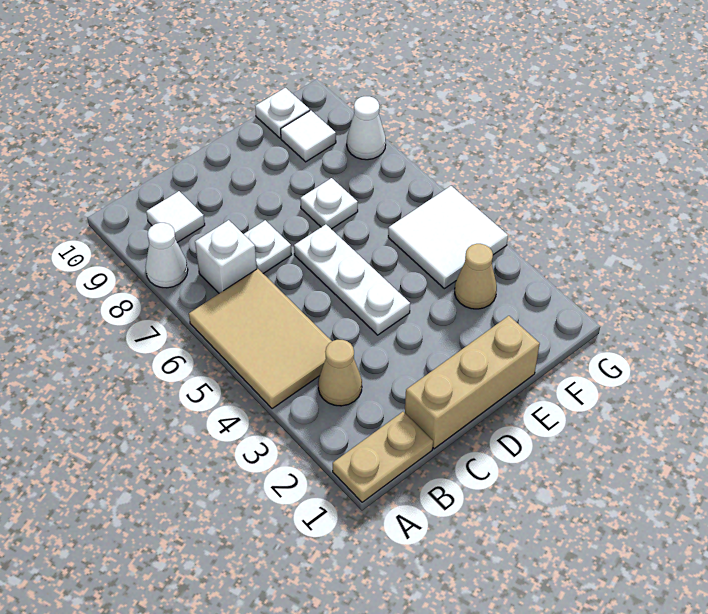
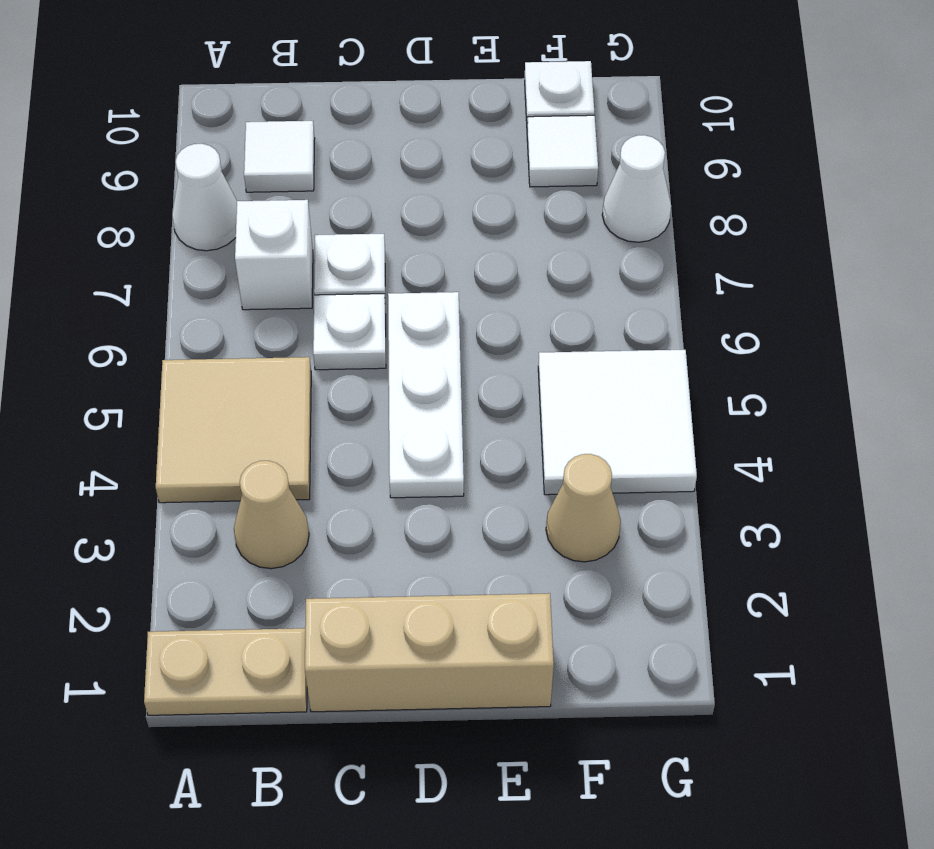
tan tile A4:B6 level 1 -> tan tile A4:B5 level 1
white plate E7 level 1 -> white plate C6 level 1

